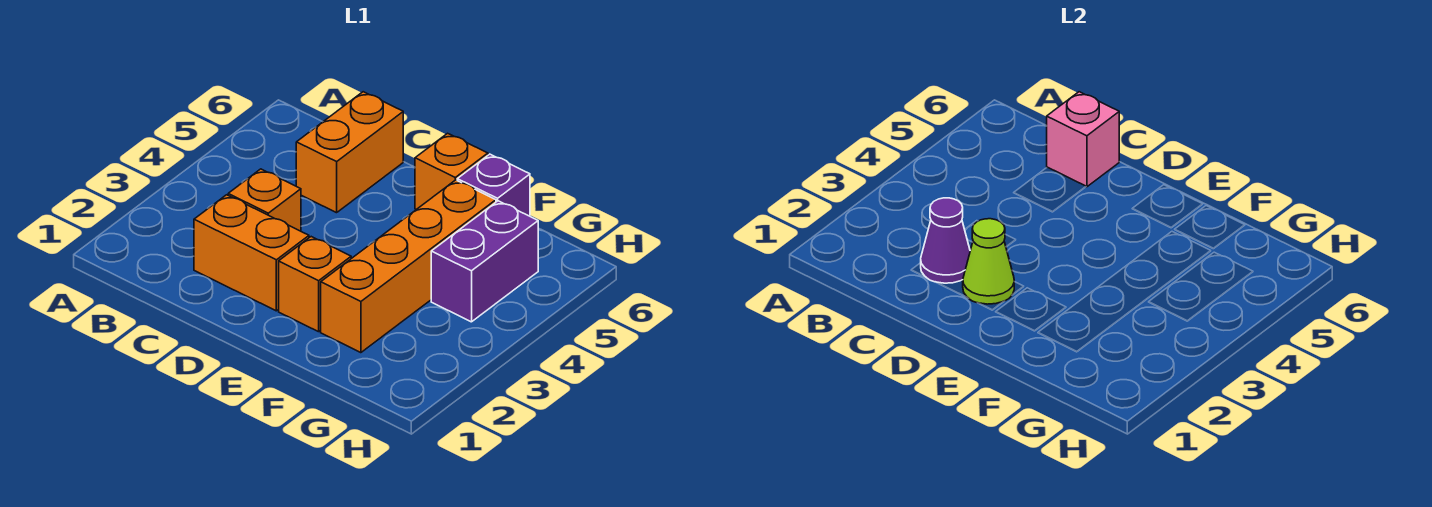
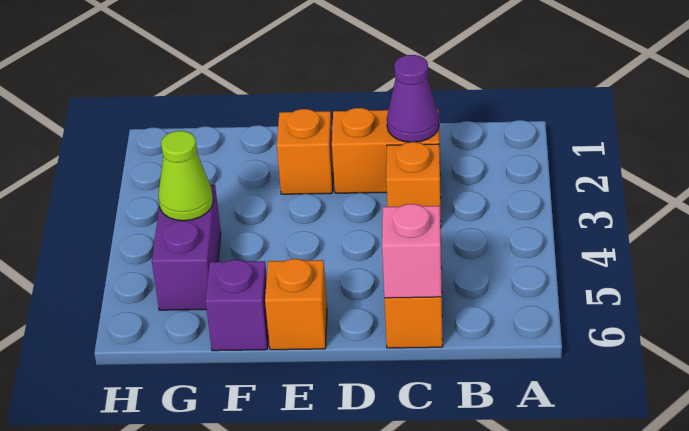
lime cone D2 level 2 -> lime cone G4 level 2
orange brick F2:F5 level 1 -> none

